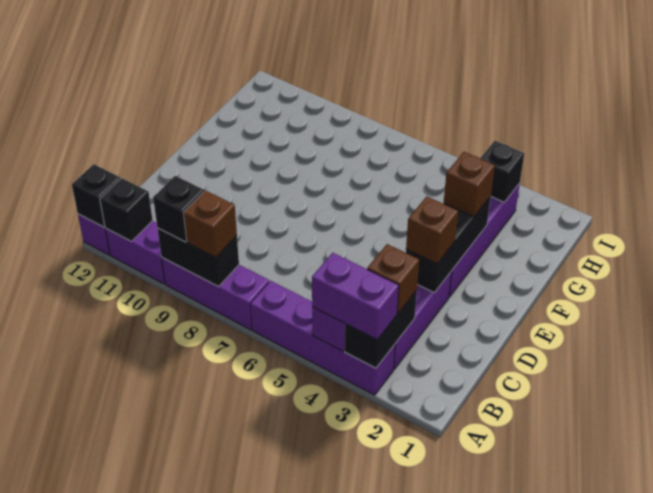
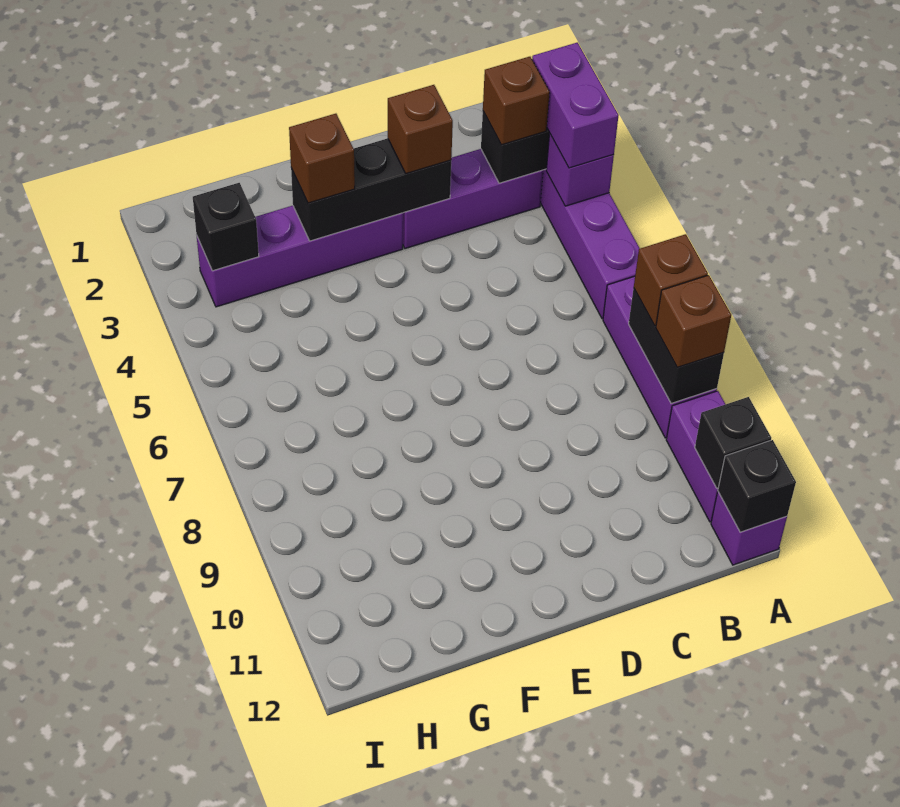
black brick A9 level 3 -> brown brick A9 level 3

